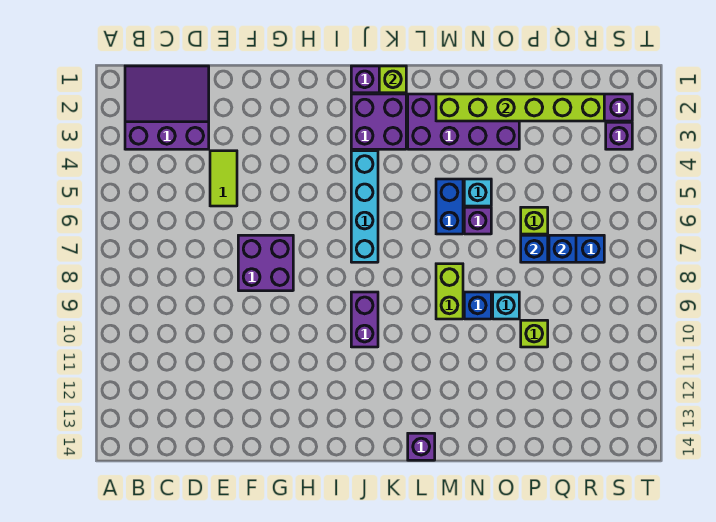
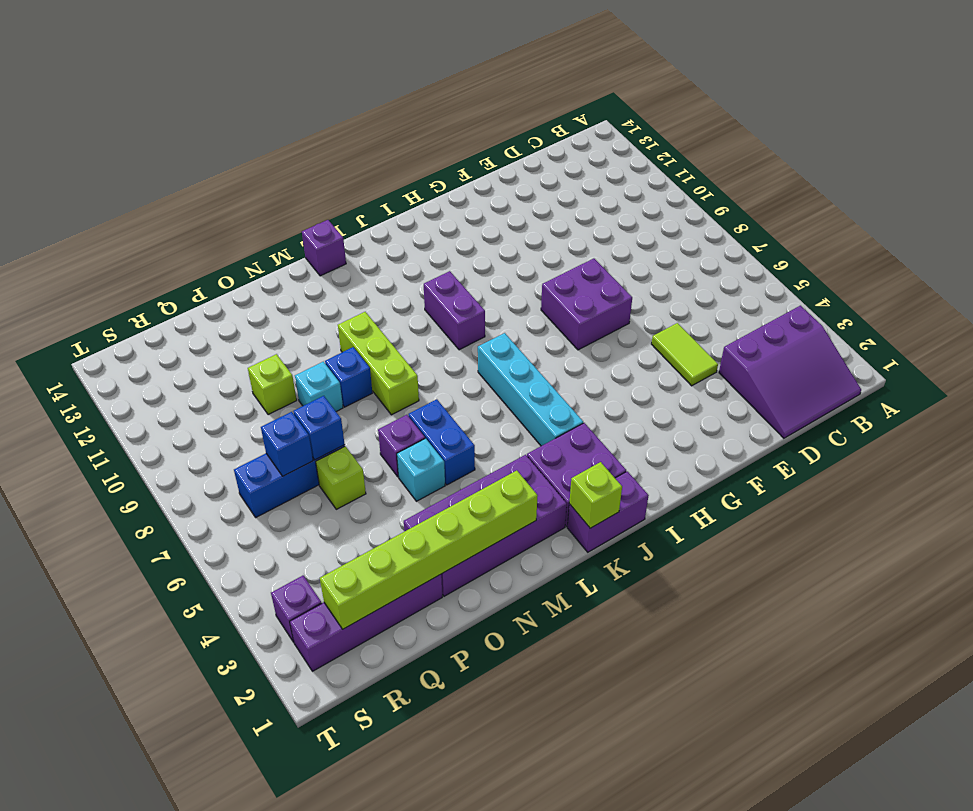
lime brick M8:M9 level 1 -> lime brick M8:M10 level 1

